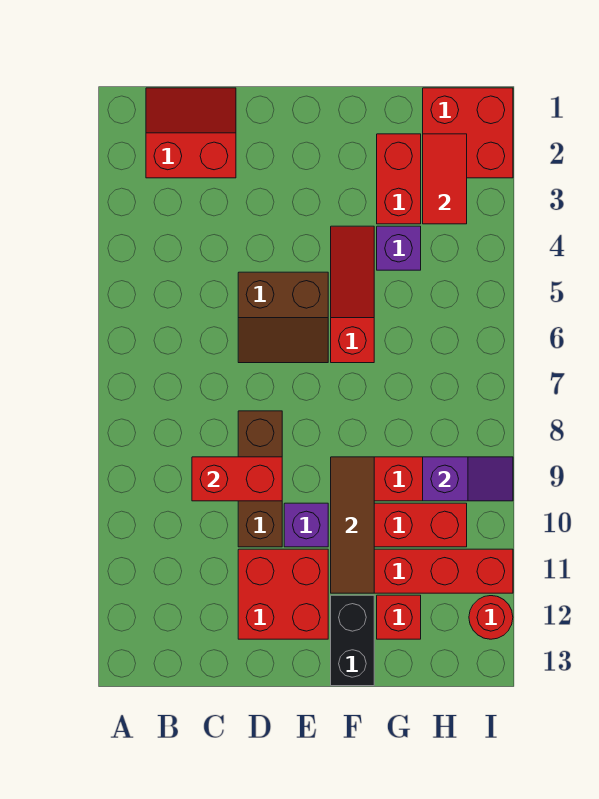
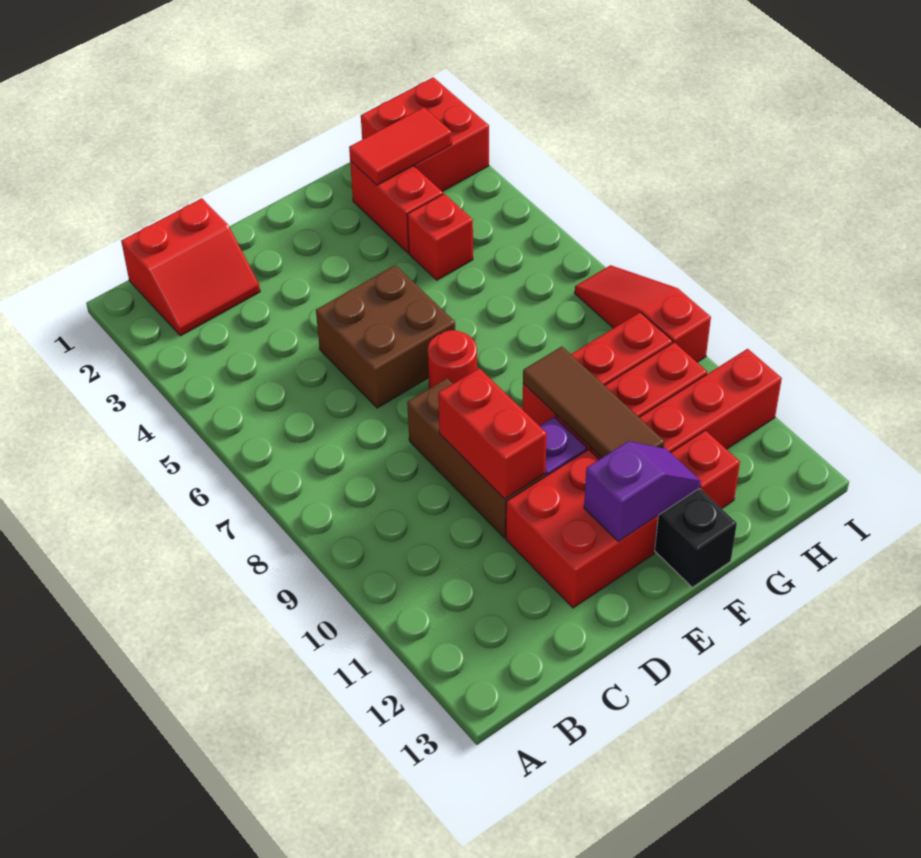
red slope B1:C2 level 1 top 2 -> red slope B1:C2 level 1 top 1
red brick C9:D9 level 2 -> red brick D9:D10 level 2
brown slope D5:E6 level 1 top 5 -> brown brick D5:E6 level 1
red slope F4:F6 level 1 top 6 -> red slope I7:I9 level 1 top 9
purple brick G4 level 1 -> red brick G4 level 1
red tile H2:H3 level 2 -> red tile G2:H2 level 2
purple slope H9:I9 level 2 top H -> purple slope E12:F12 level 2 top E
red round brick I12 level 1 -> red round brick E7 level 1

